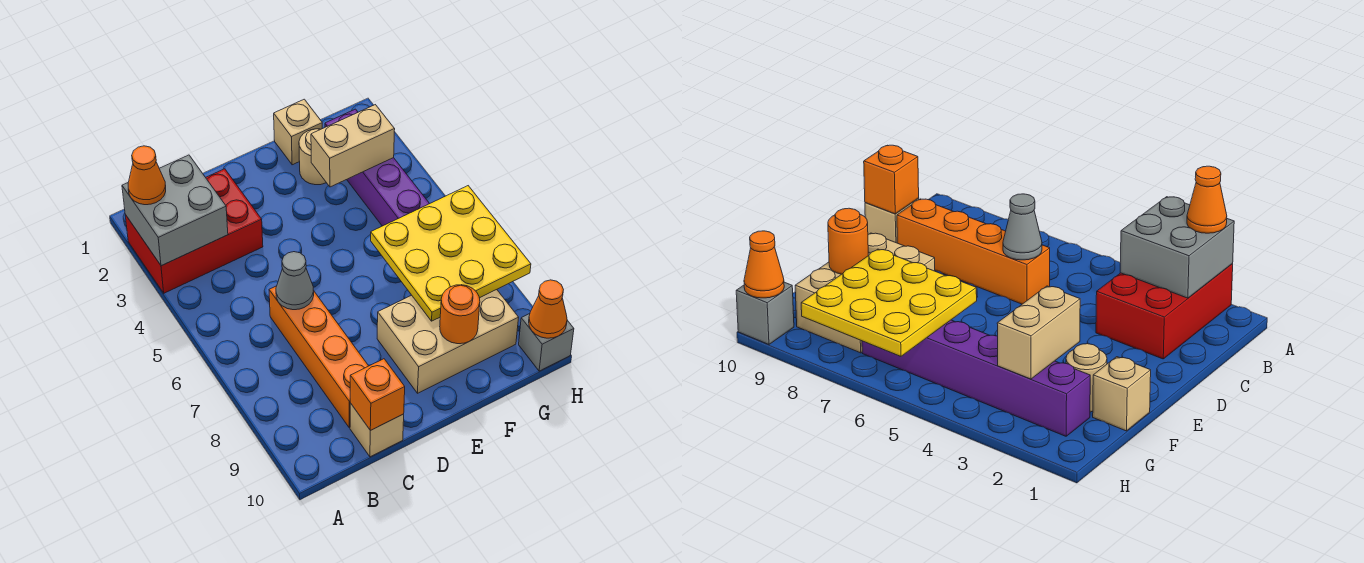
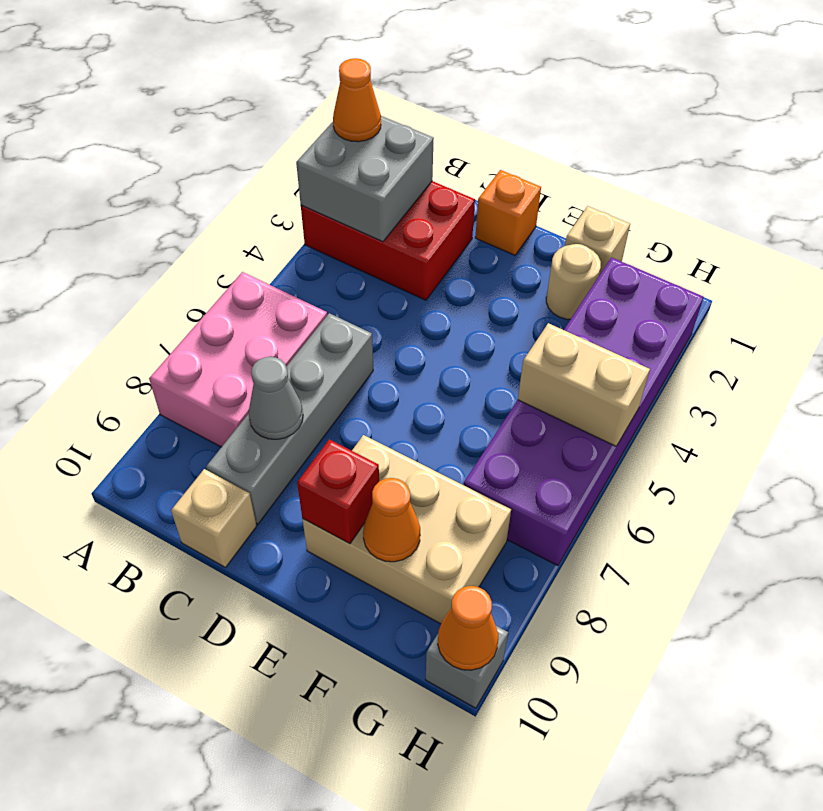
none -> pink brick A6:B8 level 1
orange brick C6:C9 level 1 -> grey brick C6:C9 level 1
grey cone C6 level 2 -> grey cone C8 level 2
orange brick C10 level 2 -> orange brick D1 level 1
none -> red brick E9 level 2
tan brick F3:G3 level 2 -> tan brick G5:H5 level 2
yellow plate F6:H8 level 2 -> none
orange round brick F9 level 2 -> orange cone F9 level 2
purple brick G2:G7 level 1 -> purple brick G2:H7 level 1

